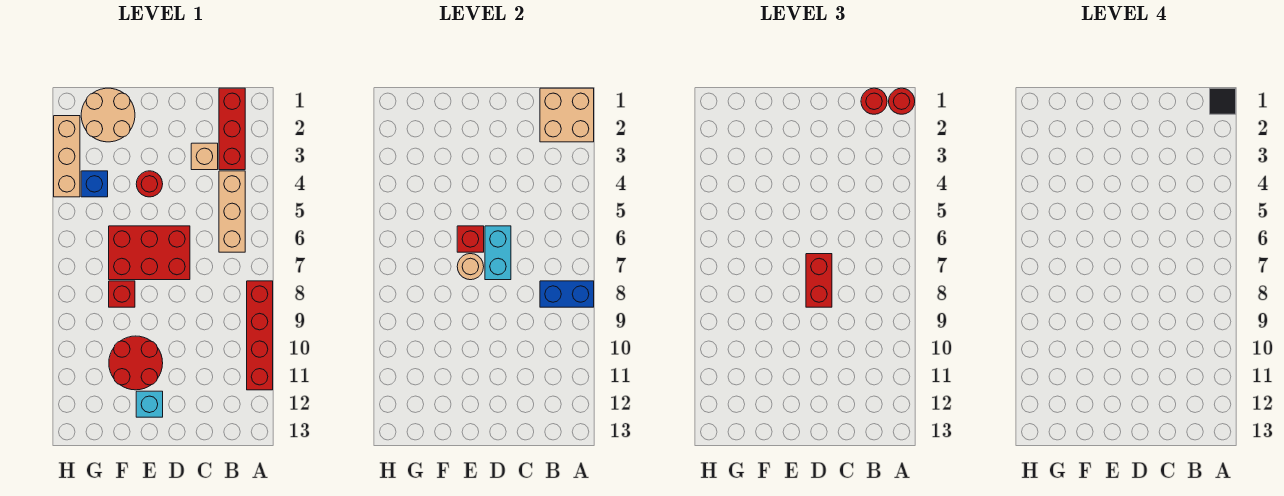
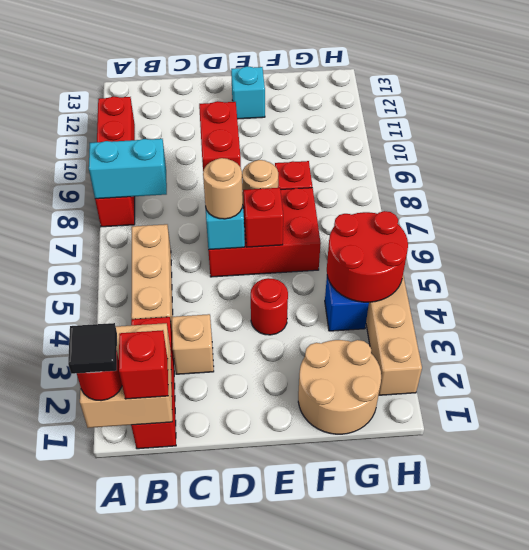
blue brick A8:B8 level 2 -> cyan brick A8:B8 level 2
red round brick B1 level 3 -> red brick B1 level 3
none -> tan round brick D6 level 3
red round brick E10:F11 level 1 -> red round brick G4:H5 level 2

